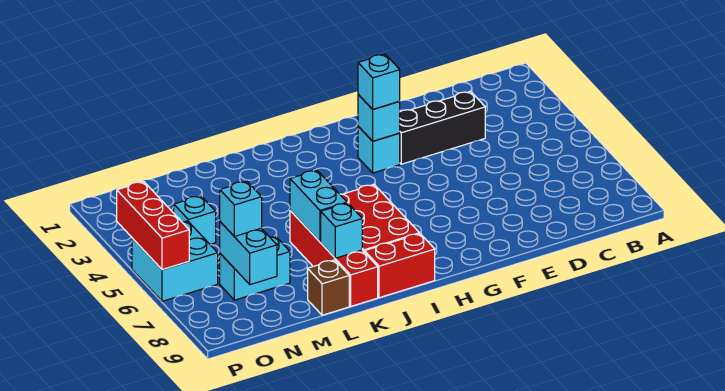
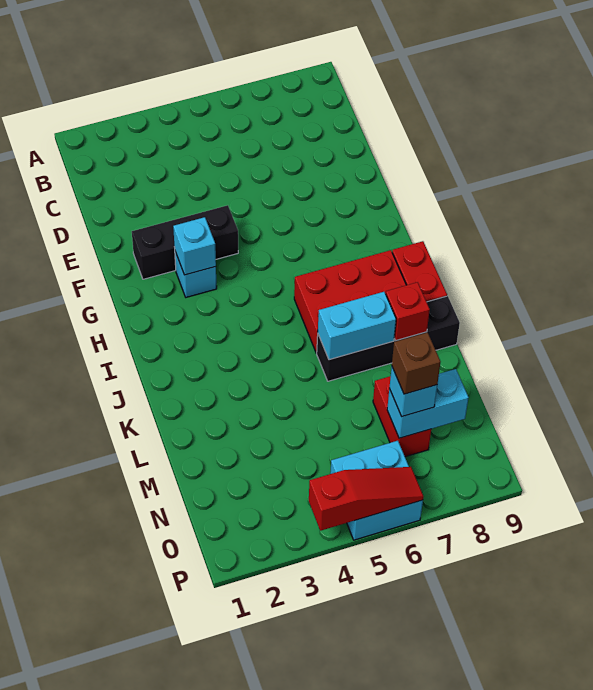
black brick D3:F3 level 1 -> black brick F2:F4 level 1
cyan brick G3 level 3 -> none
red brick K6:K9 level 1 -> black brick K6:K9 level 1
cyan brick K8 level 2 -> red brick K8 level 2
brown brick L9 level 1 -> brown brick N7 level 4
cyan brick M7:N7 level 1 -> red brick M7:N7 level 1
cyan brick N4 level 1 -> none
red brick P4:P6 level 2 -> red slope P4:P6 level 2 top 4

